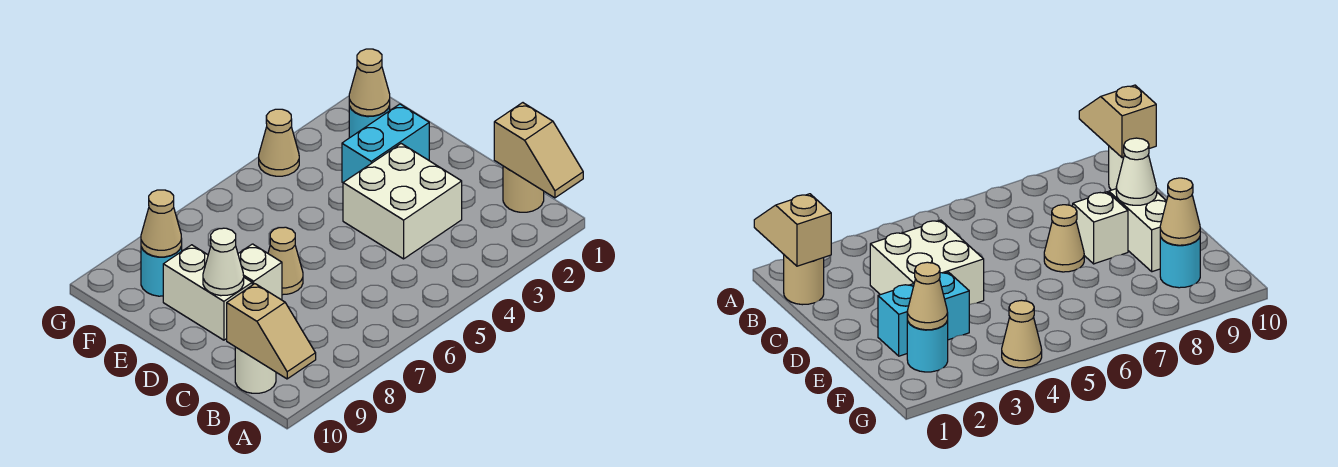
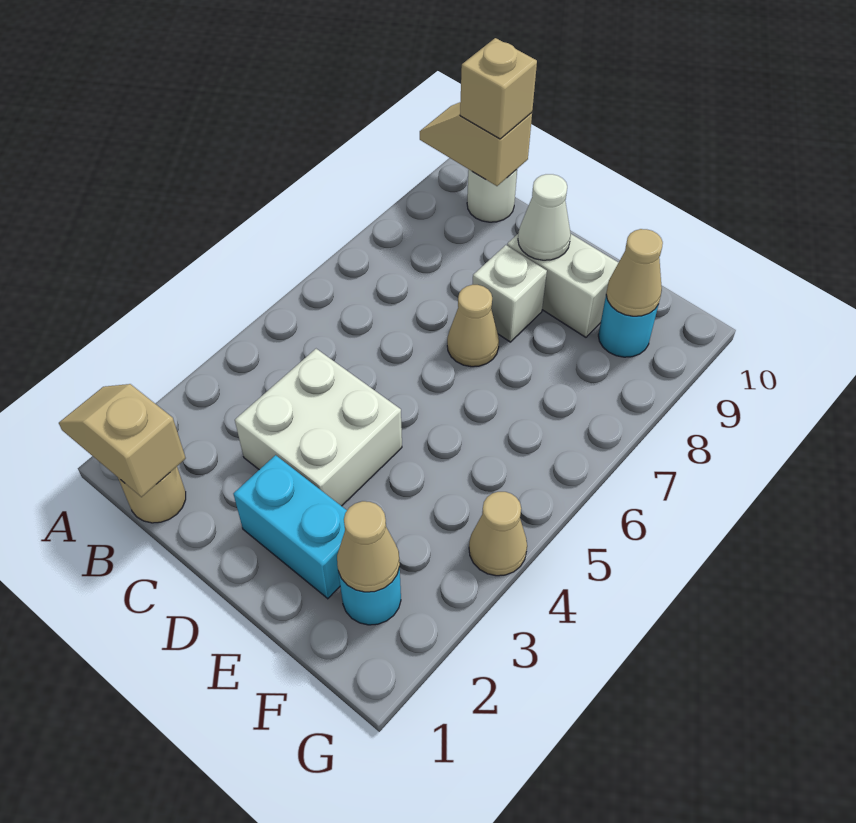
none -> tan brick B10 level 3
cyan brick E2:E3 level 1 -> cyan brick D2:E2 level 1

